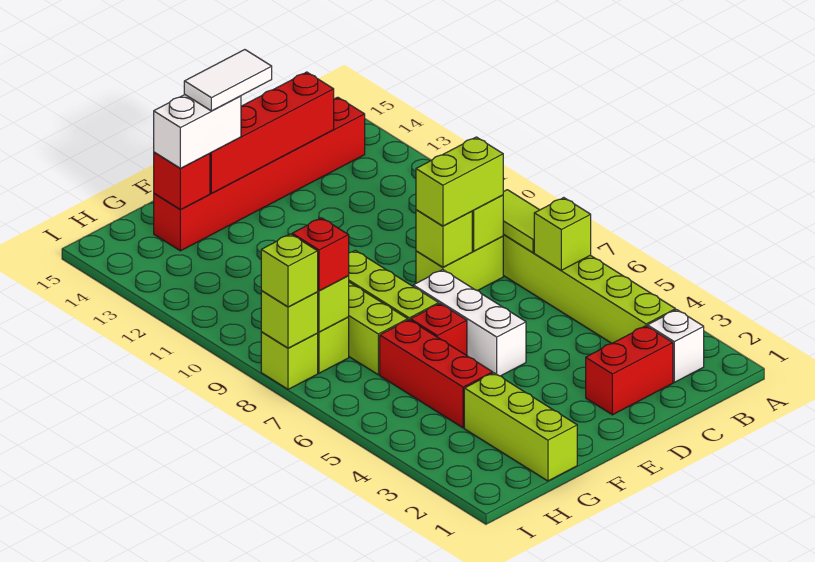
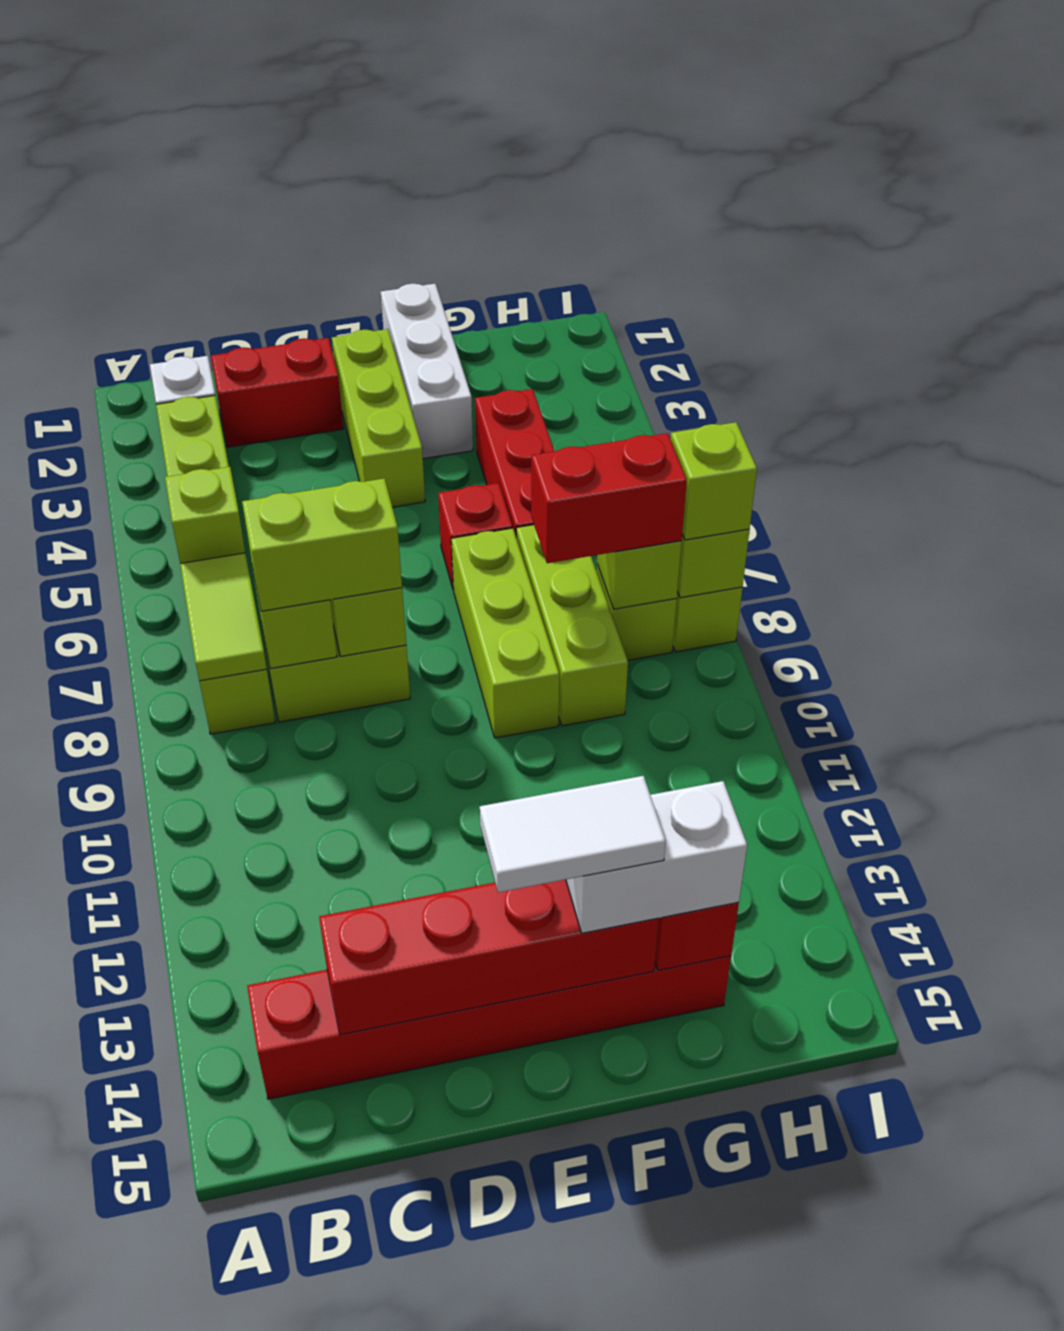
white brick E5:E7 level 1 -> white brick F1:F3 level 1
lime brick G1:G3 level 1 -> lime brick E2:E4 level 1
red brick H8 level 3 -> red brick G8:H8 level 3

